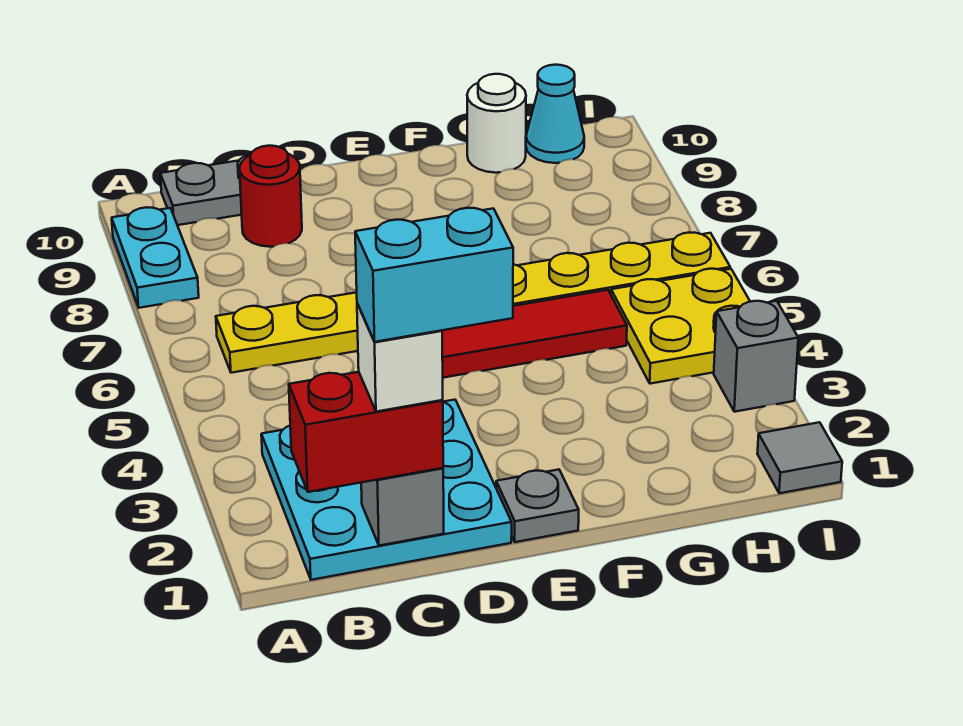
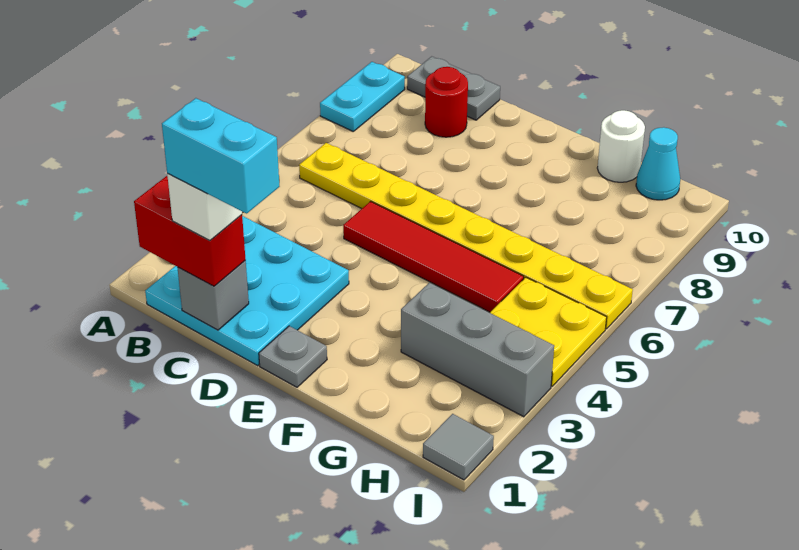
grey brick I3 level 1 -> grey brick G3:I3 level 1

